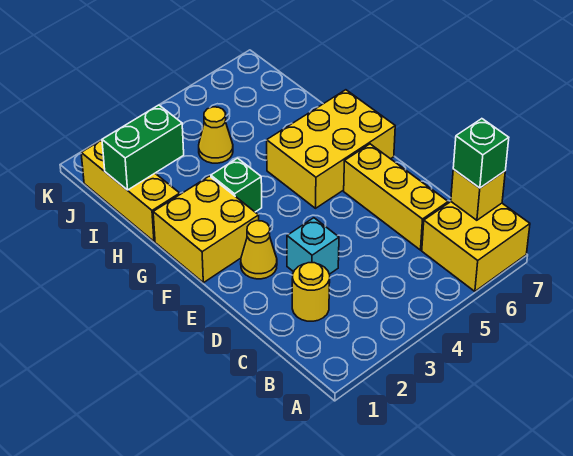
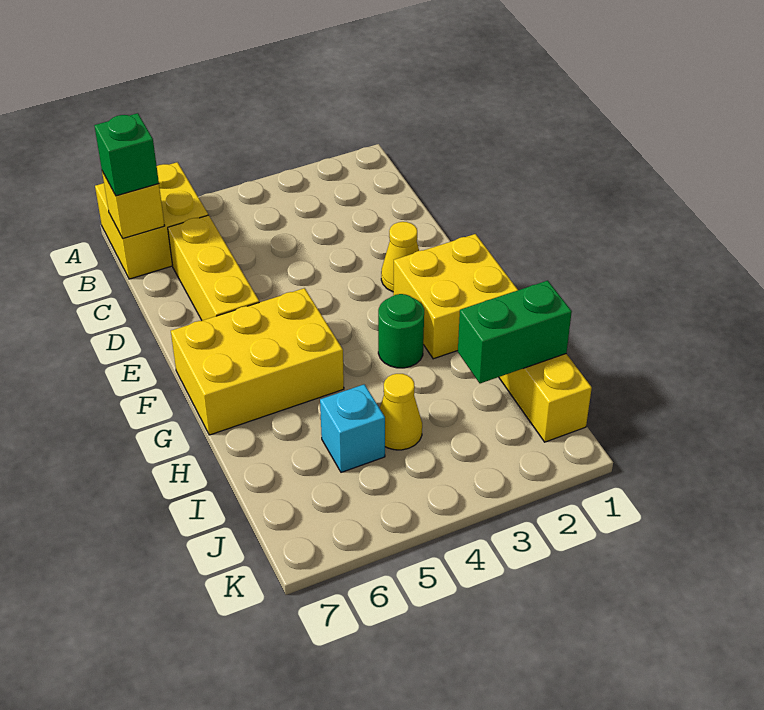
yellow round brick C2 level 1 -> none
cyan brick D3 level 1 -> cyan brick I5 level 1
green brick G3 level 1 -> green round brick G3 level 1

